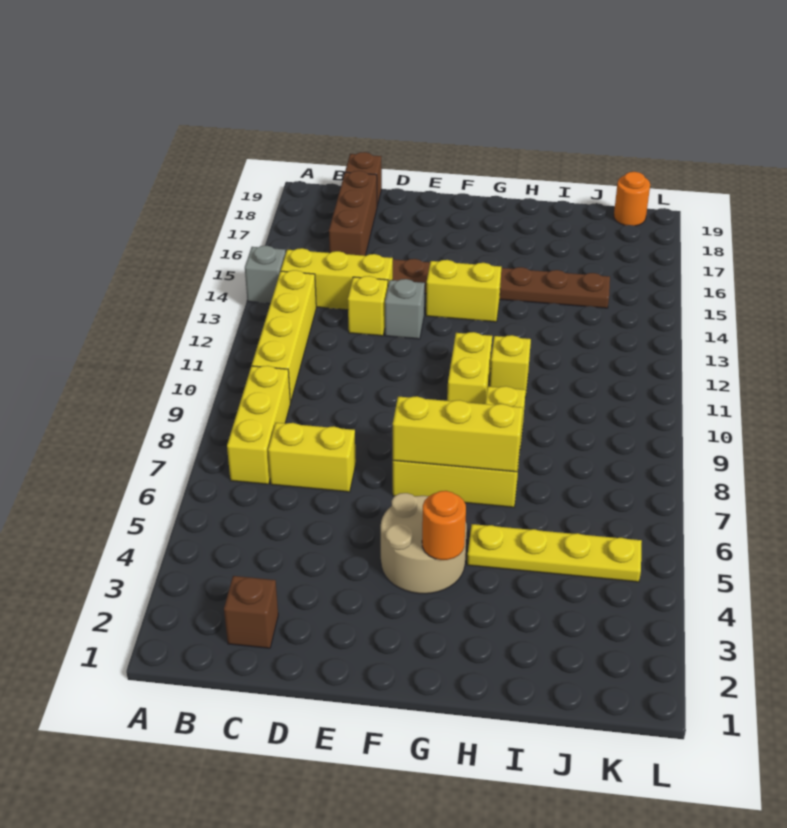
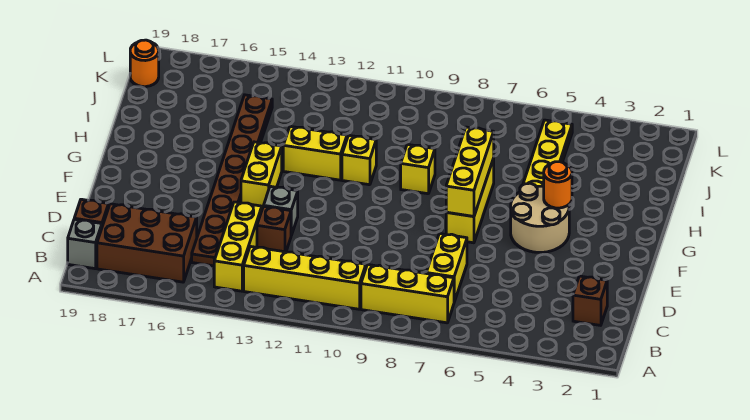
grey brick A14 level 1 -> grey brick B19 level 1
brown brick C16:C18 level 1 -> brown brick B16:C18 level 1
yellow brick D13 level 1 -> brown brick D13 level 1
yellow brick G10:G11 level 1 -> yellow brick H12:H13 level 1

